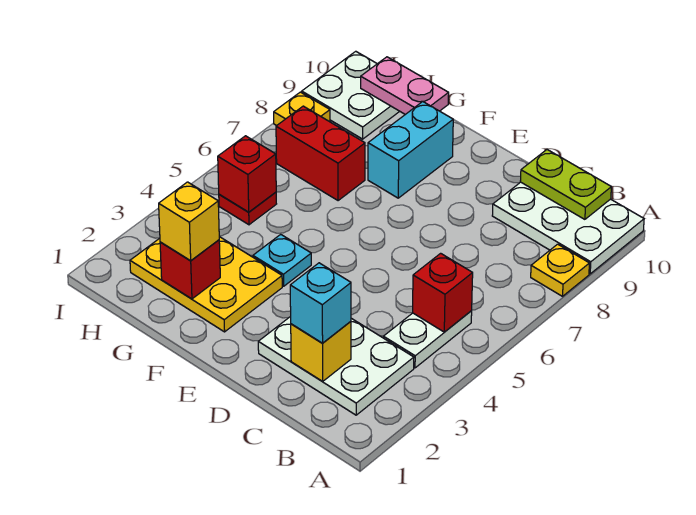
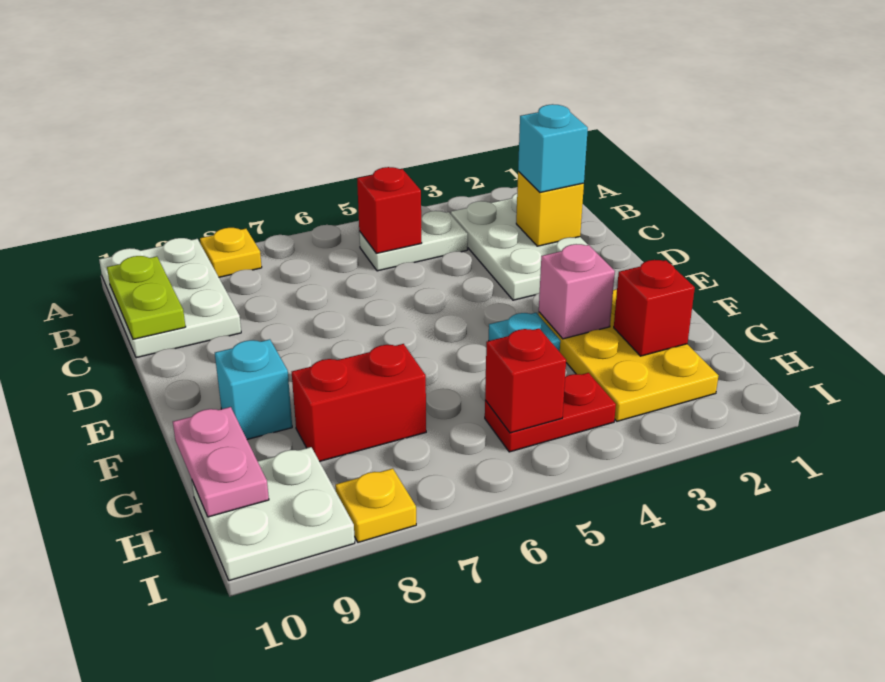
none -> pink brick F3 level 2
cyan brick F8:F9 level 1 -> cyan brick F9 level 1
yellow brick G2 level 3 -> none
red brick G7:H7 level 1 -> red brick G7:G8 level 1
red plate H5 level 1 -> red plate H4:H5 level 1

